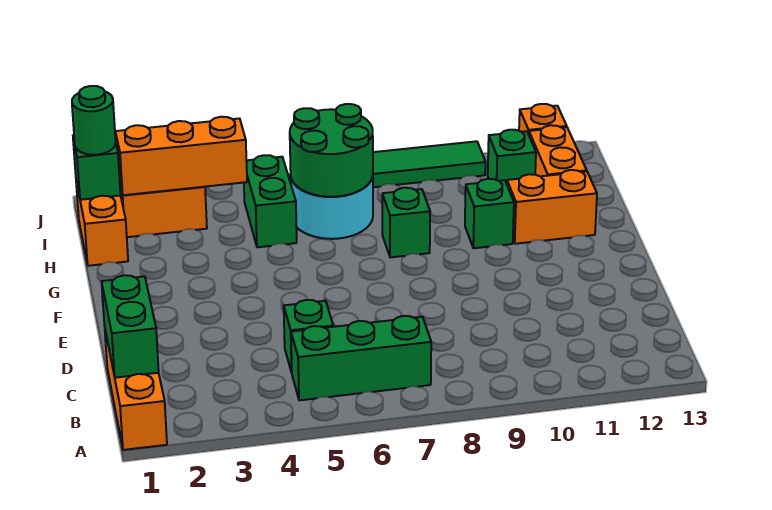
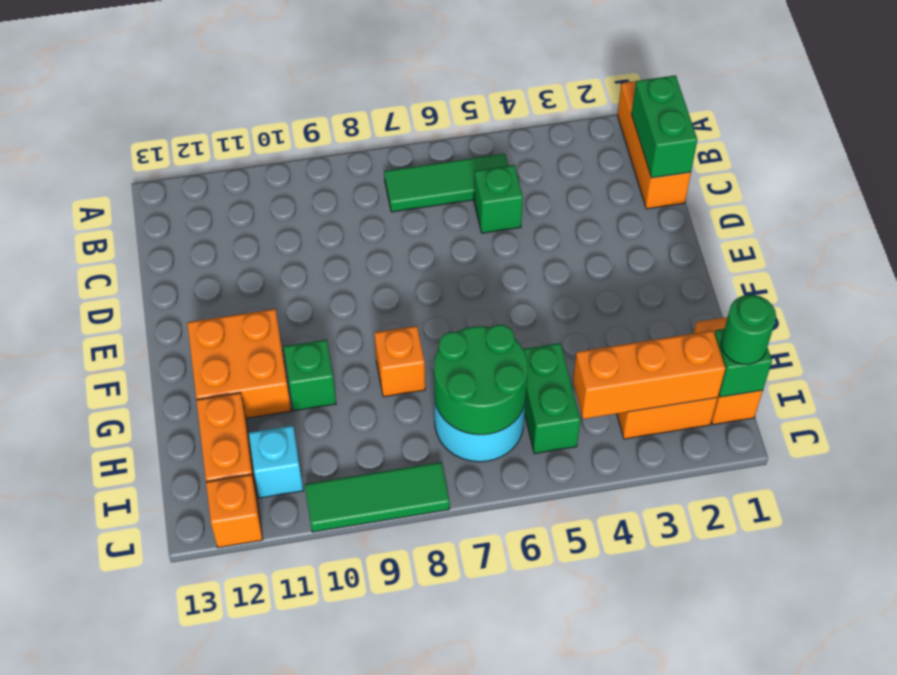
green brick B5:B7 level 1 -> green tile B5:B7 level 1
green brick G8 level 1 -> orange brick G8 level 1
orange brick G11:G12 level 1 -> orange brick F11:G12 level 1
green brick I11 level 1 -> cyan brick I11 level 1

